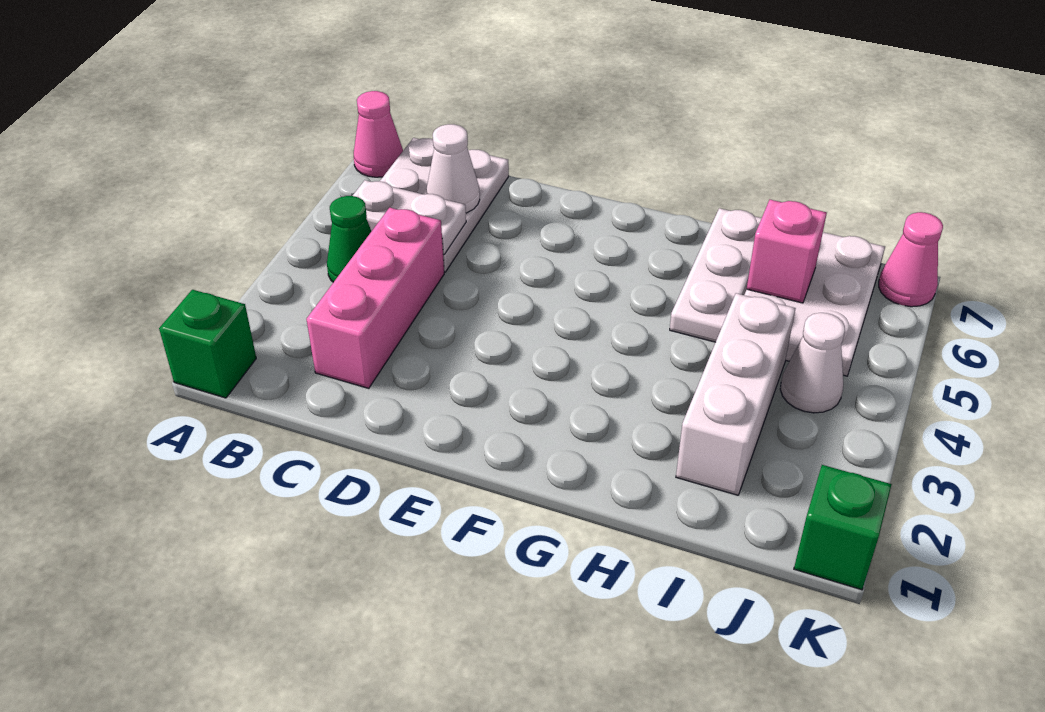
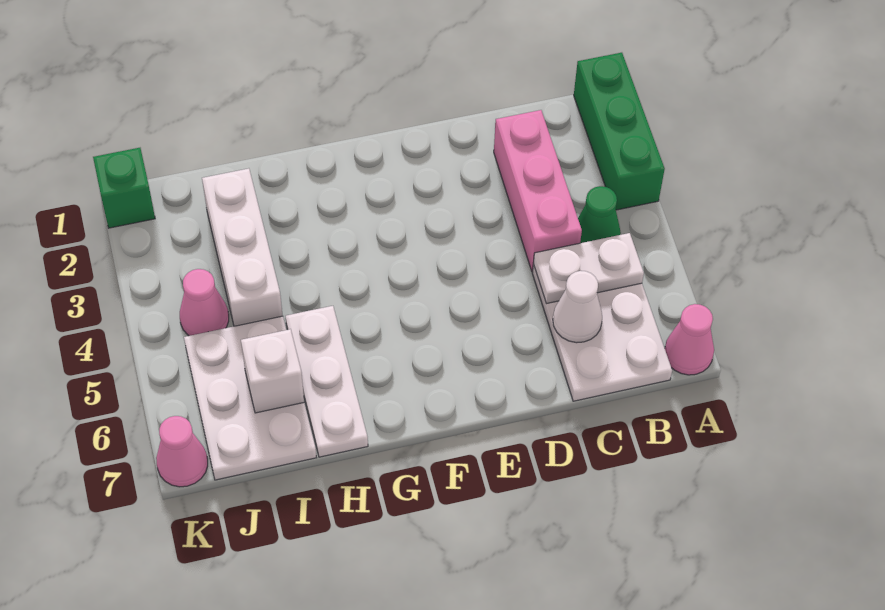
green brick A1 level 1 -> green brick A1:A3 level 1
pink brick I6 level 2 -> white brick I6 level 2
white cone J4 level 1 -> pink cone J4 level 1

